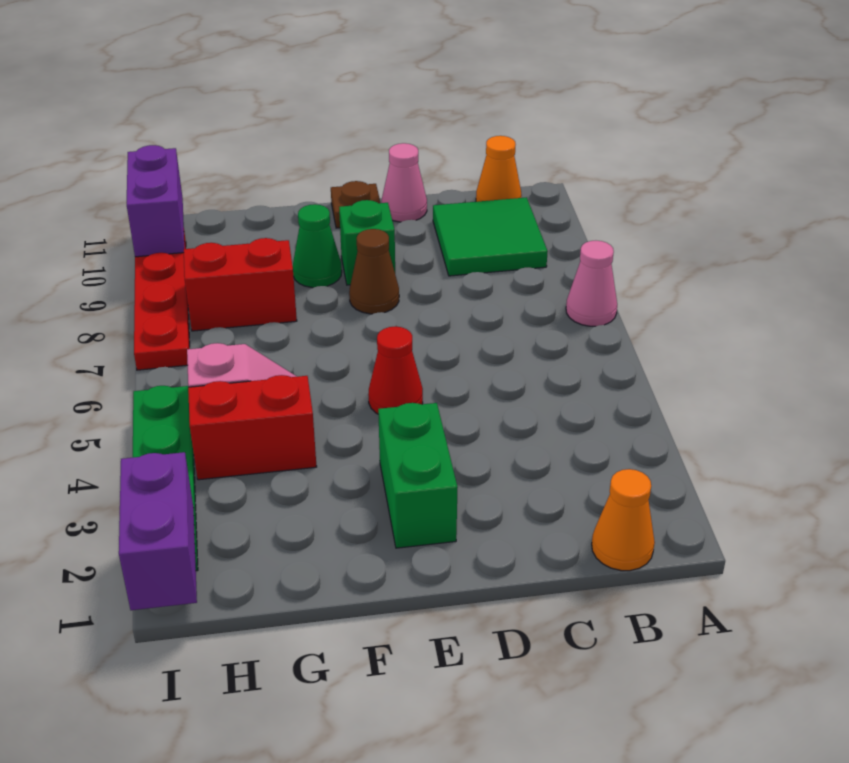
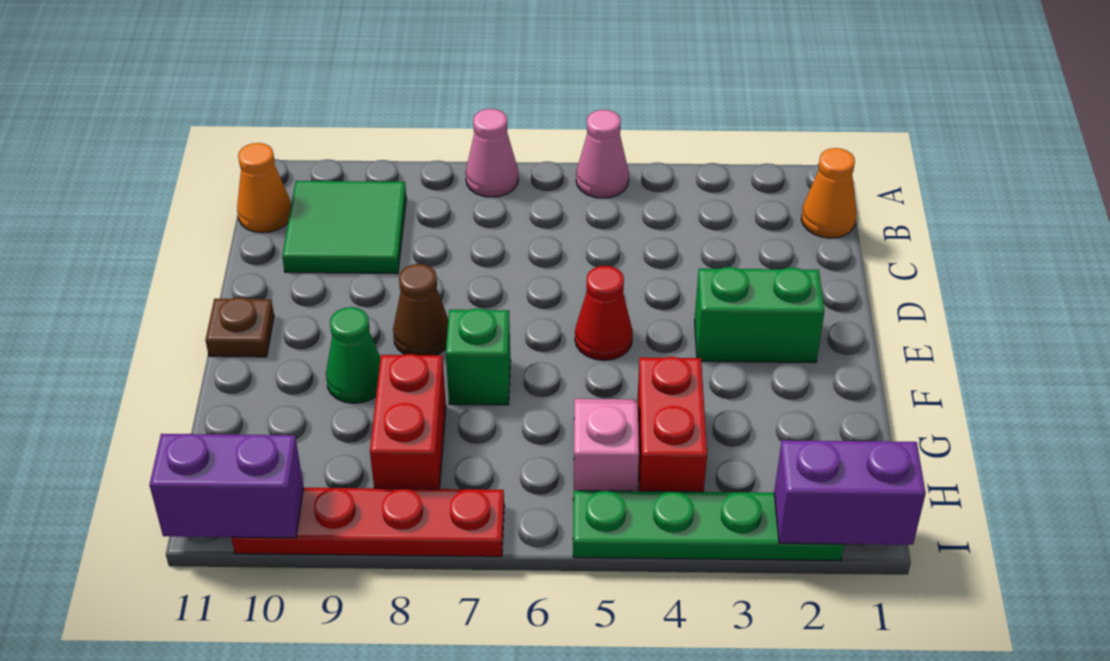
pink cone D11 level 1 -> pink cone A5 level 1
green brick E9 level 1 -> green brick F7 level 1

